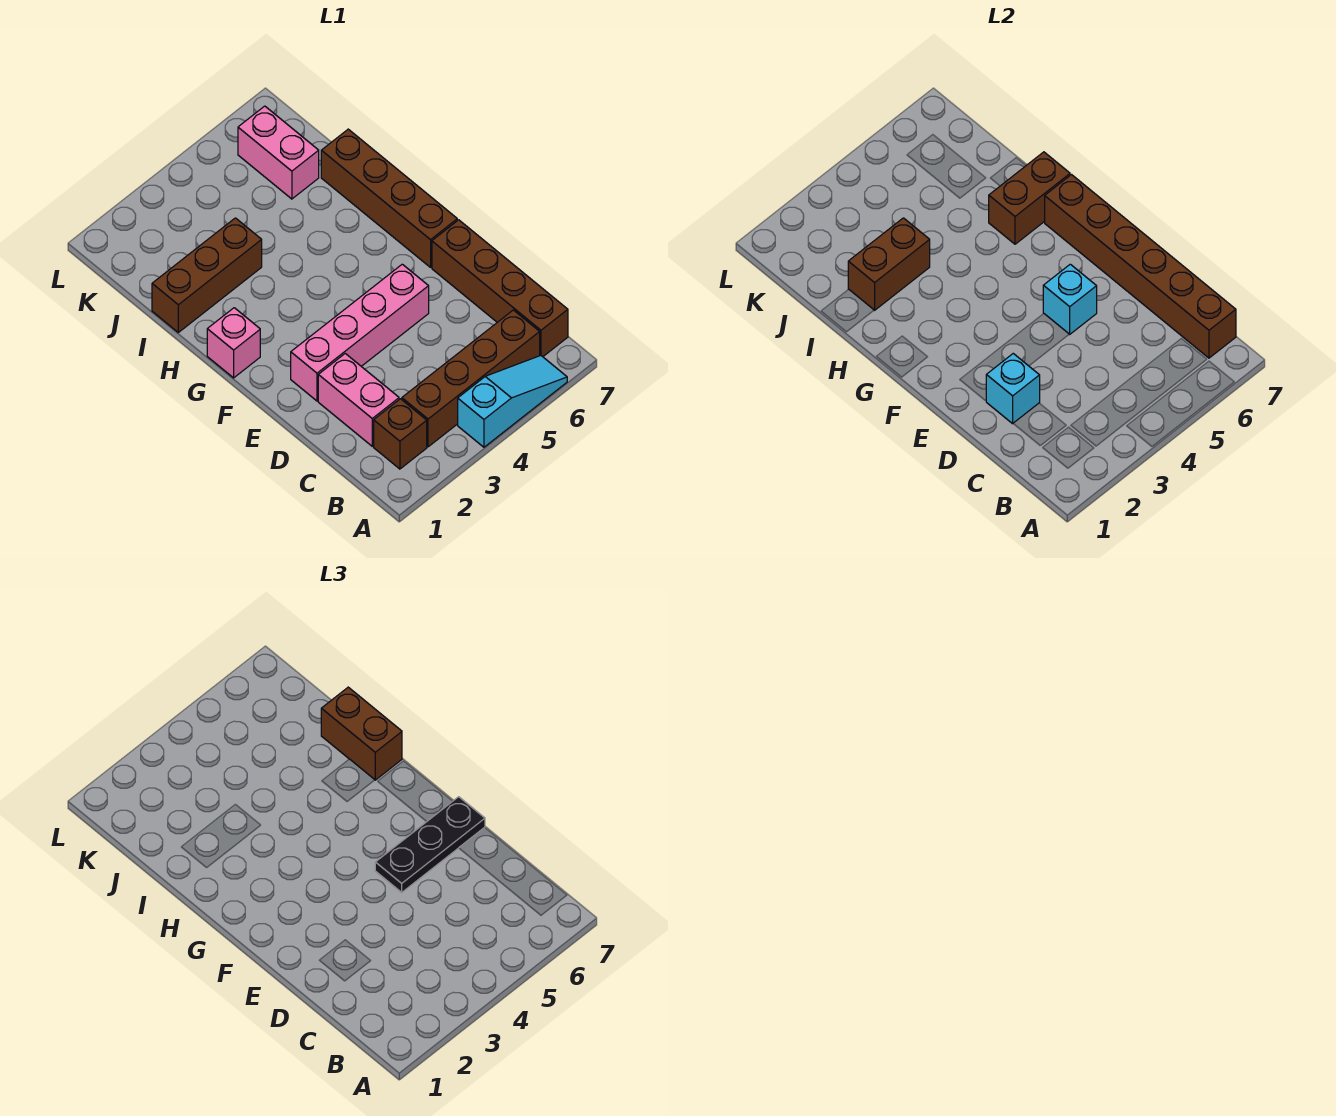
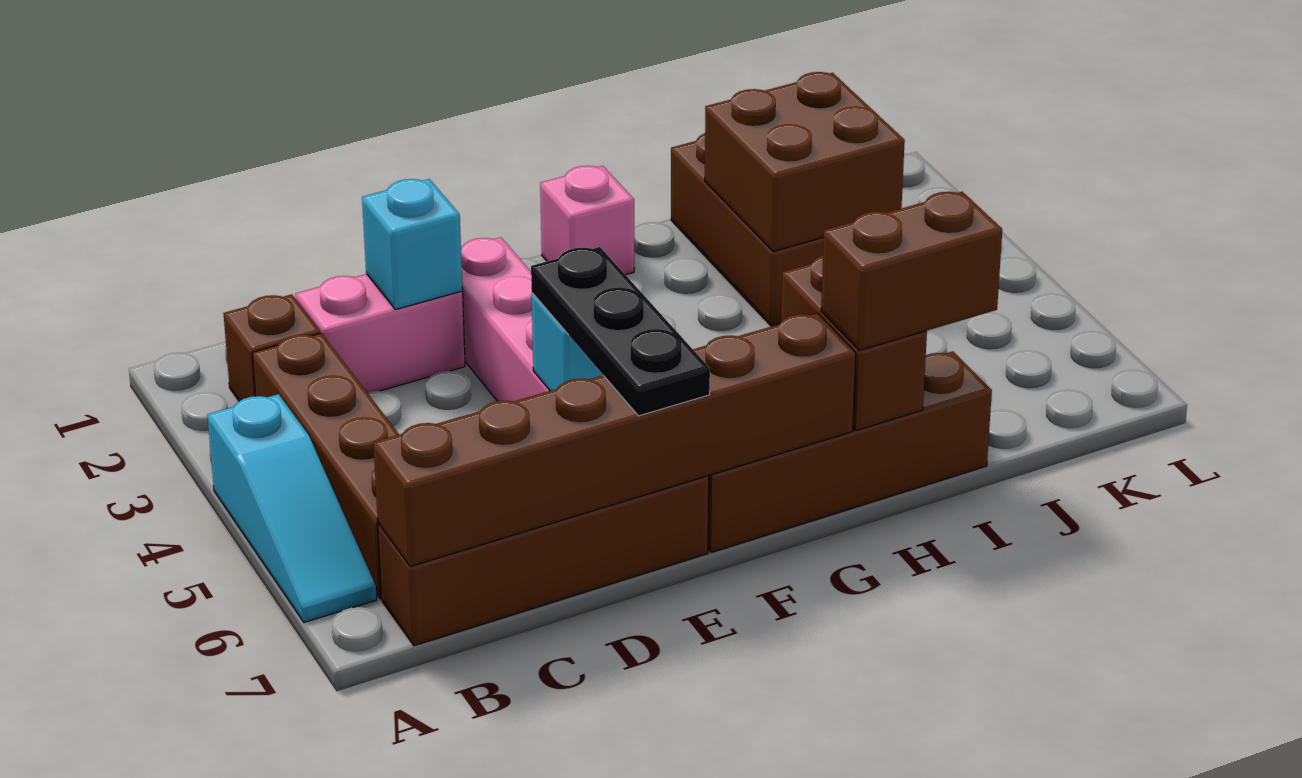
brown brick I2:I3 level 2 -> brown brick I2:J3 level 2
pink brick J6:K6 level 1 -> none

